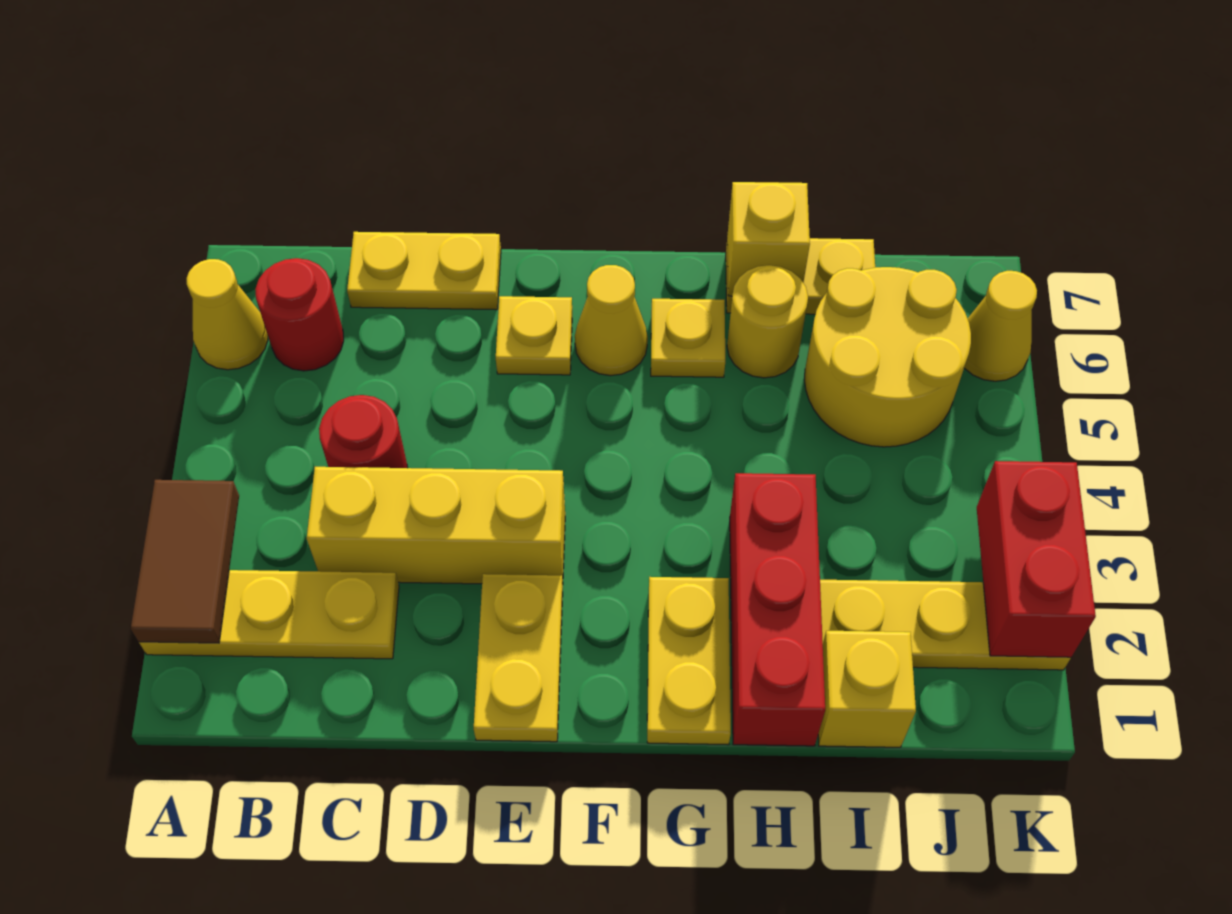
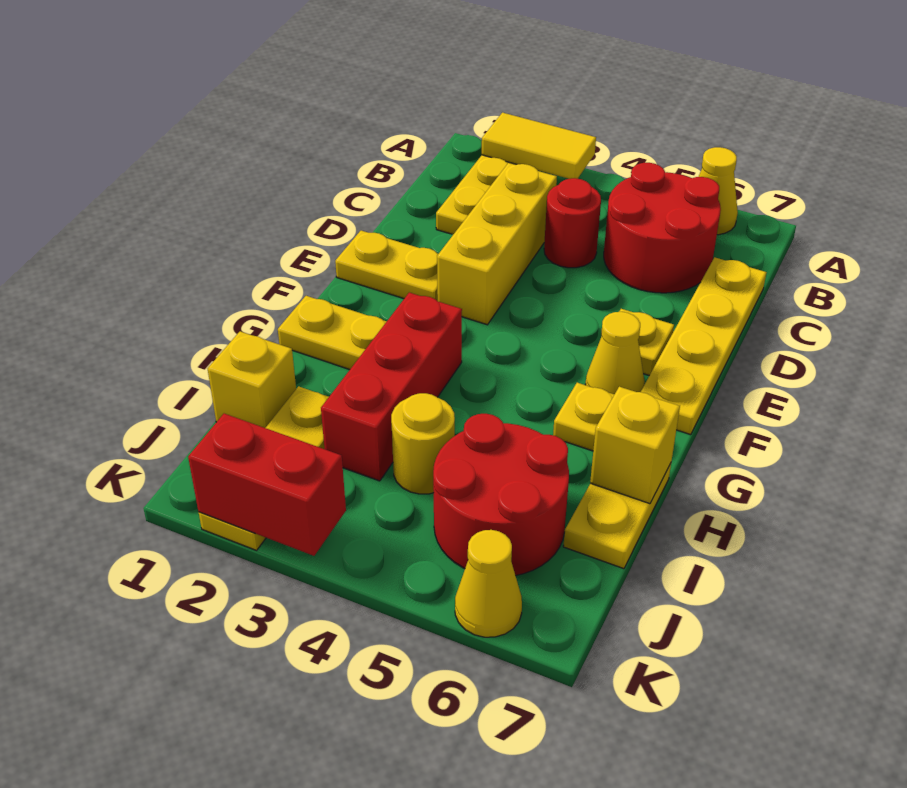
brown tile A2:A3 level 2 -> yellow tile A2:A3 level 2
red round brick B6 level 1 -> red round brick B5:C6 level 1
yellow plate C7:D7 level 1 -> yellow plate C7:F7 level 1
red brick H1:H3 level 1 -> red brick G3:I3 level 1
yellow round brick H6 level 1 -> yellow round brick I4 level 1
yellow round brick I5:J6 level 1 -> red round brick I5:J6 level 1

